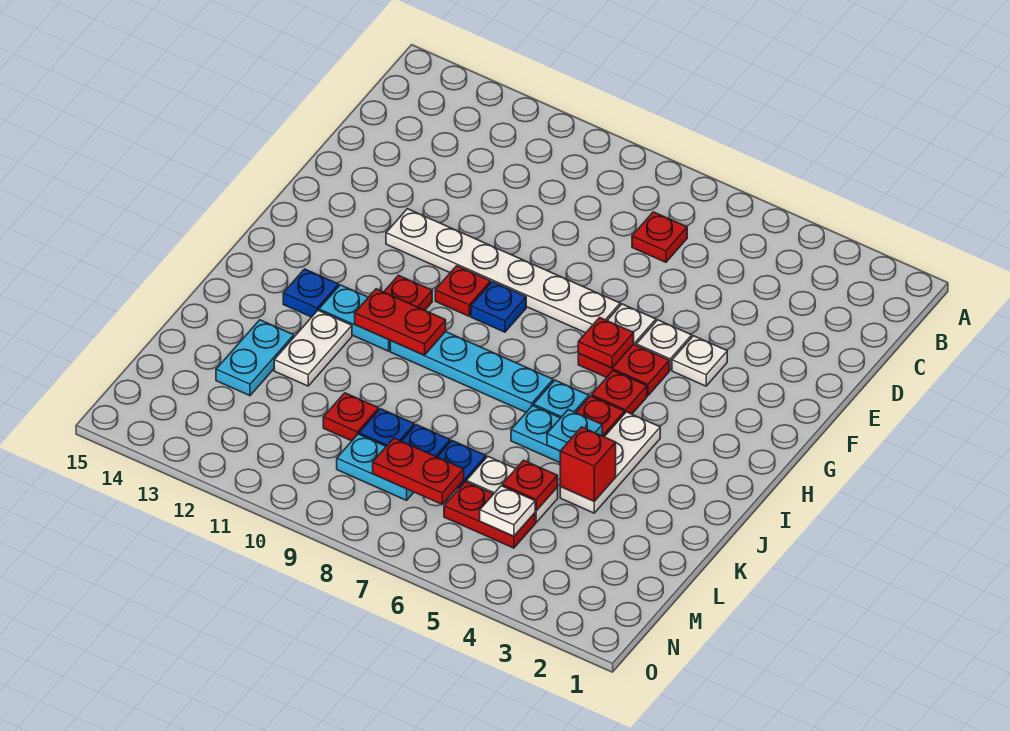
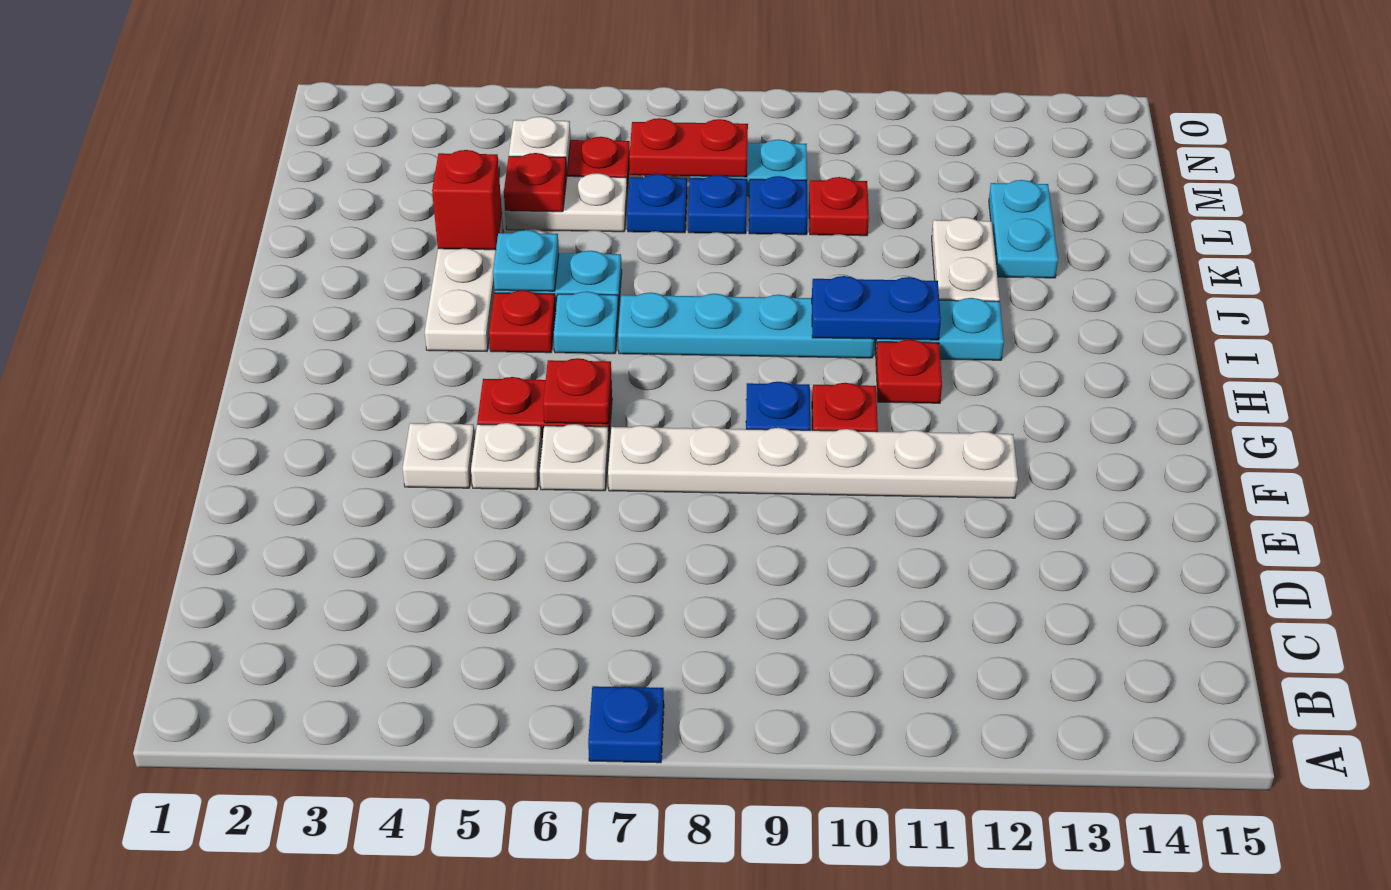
red plate C7 level 1 -> none
red plate H5 level 1 -> none
red plate I10:I11 level 2 -> blue plate I10:I11 level 2
blue plate I13 level 1 -> blue plate A7 level 1

